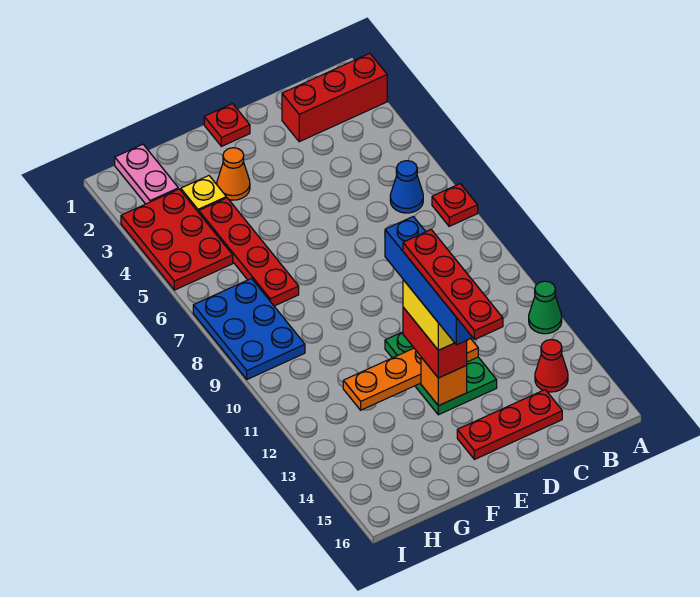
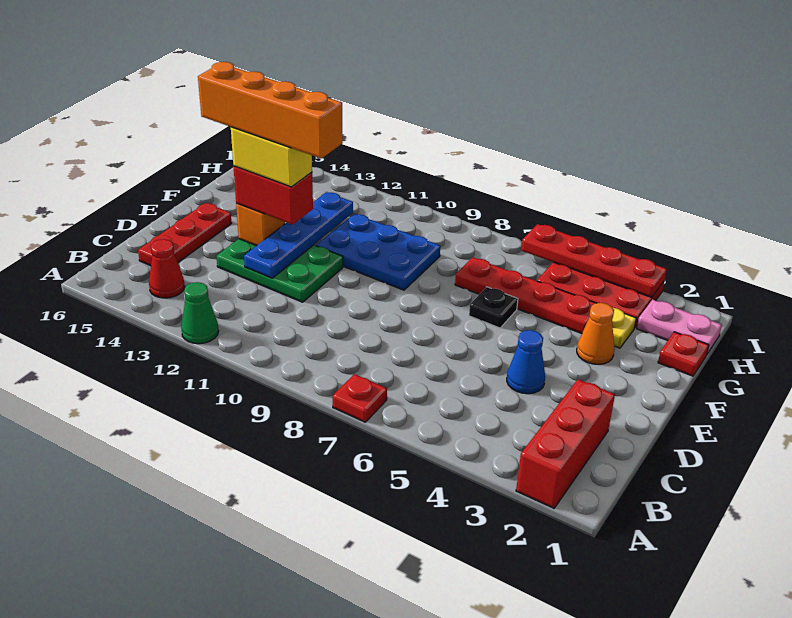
blue cone B6 level 1 -> blue cone D4 level 1
orange plate D12:G12 level 2 -> blue plate D12:G12 level 2
red plate E1 level 1 -> red plate G1 level 1
blue brick E11:E14 level 5 -> orange brick E11:E14 level 5
red plate E12:E15 level 6 -> red plate I3:I6 level 2
none -> black plate F6 level 1
blue plate H7:I9 level 1 -> blue plate F9:G11 level 1

